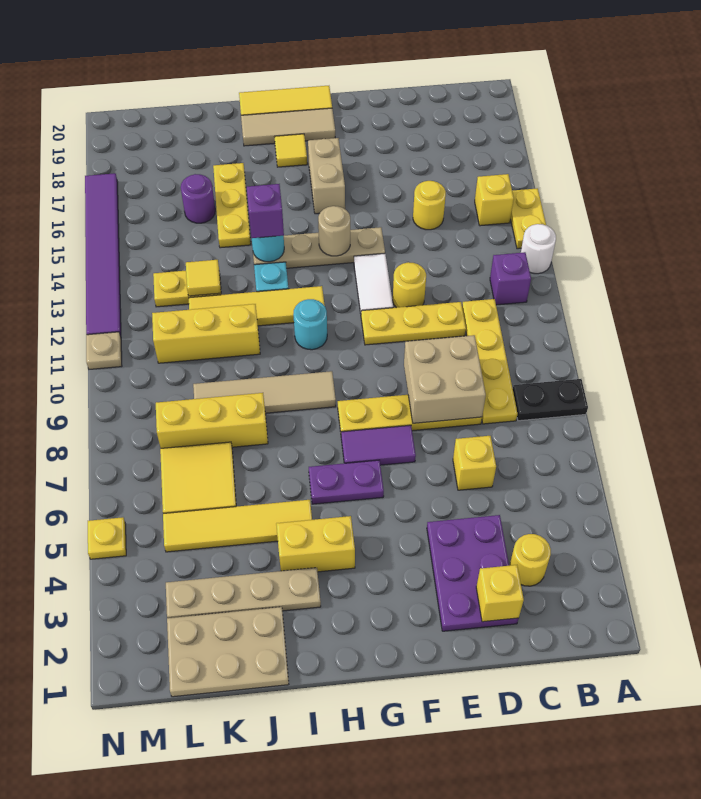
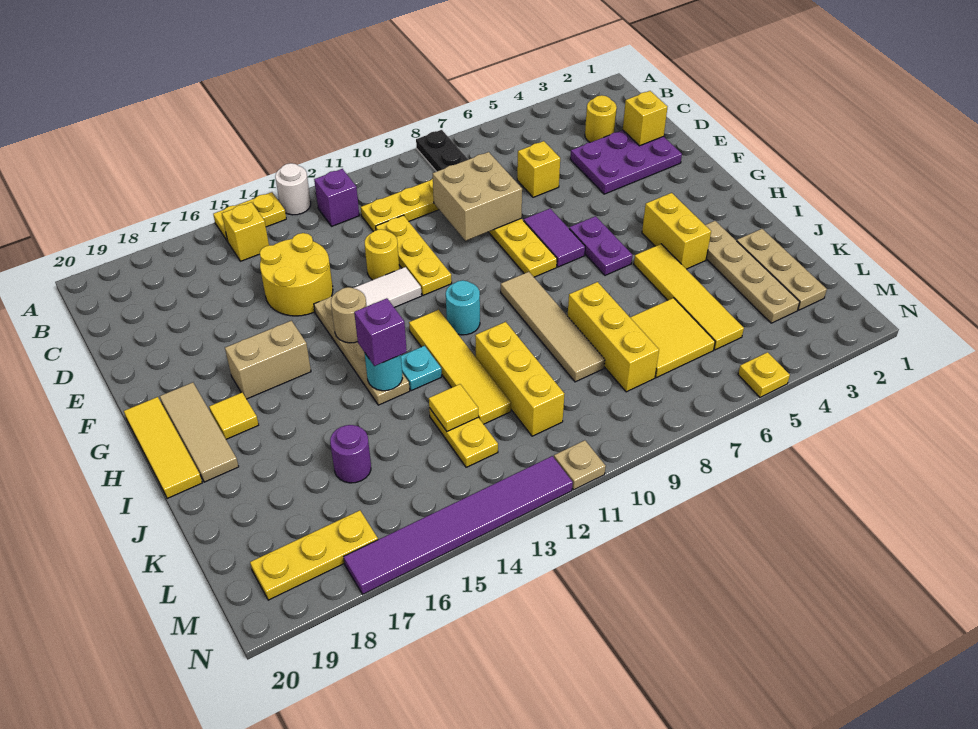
yellow round brick D15 level 1 -> yellow round brick D14:E15 level 1
tan plate J1:L2 level 1 -> tan plate J2:L2 level 1
yellow plate J15:J17 level 1 -> yellow plate M17:M19 level 1

